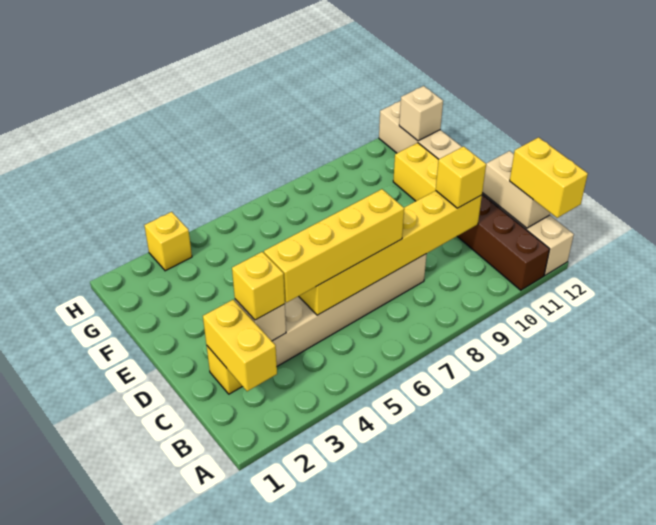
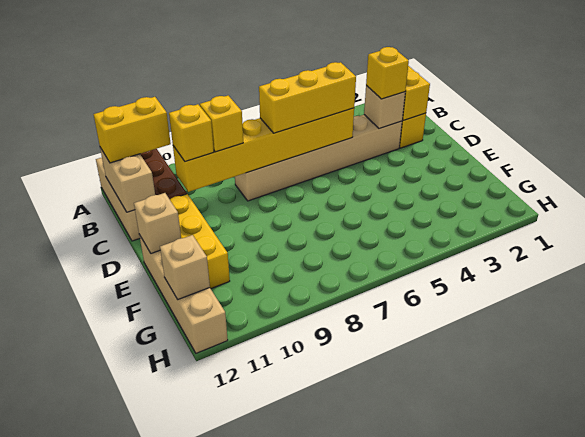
yellow brick A12:B12 level 3 -> yellow brick B11:B12 level 3
yellow brick C4:C7 level 3 -> yellow brick C5:C7 level 3
none -> tan brick E12 level 2
yellow brick H3 level 1 -> yellow brick C9 level 3

